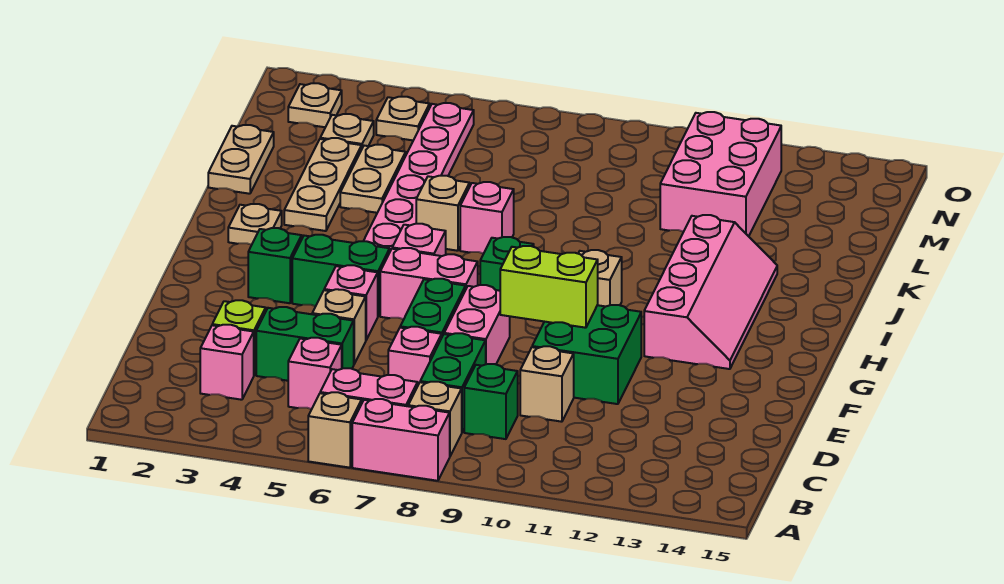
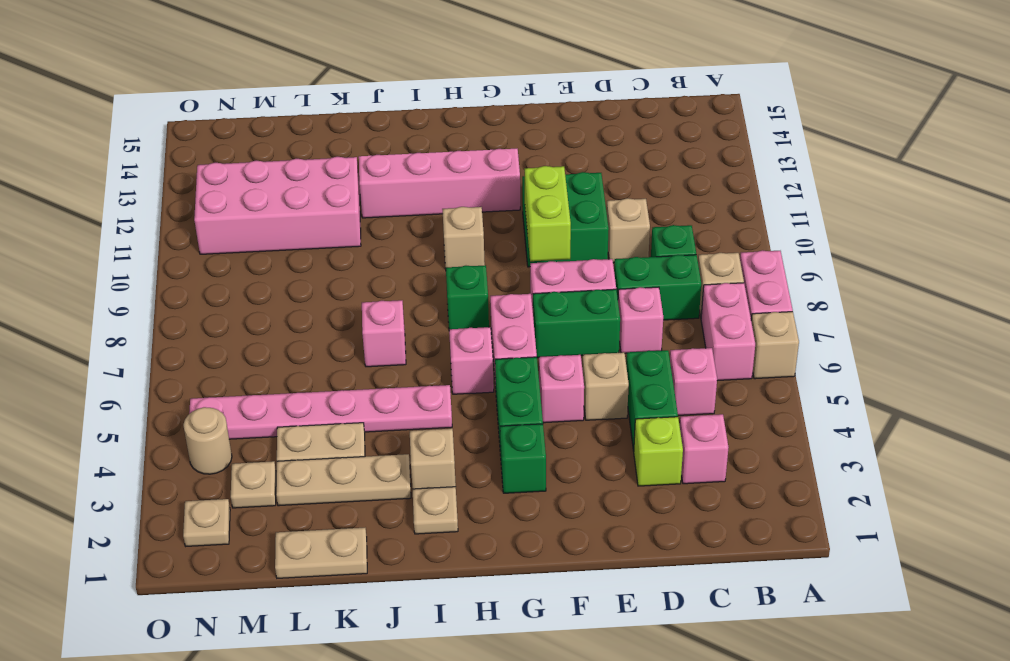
tan brick J6 level 1 -> tan brick I3 level 1
pink brick L11:N12 level 1 -> pink brick K11:N12 level 1
tan plate N4 level 1 -> tan round brick N4 level 1

